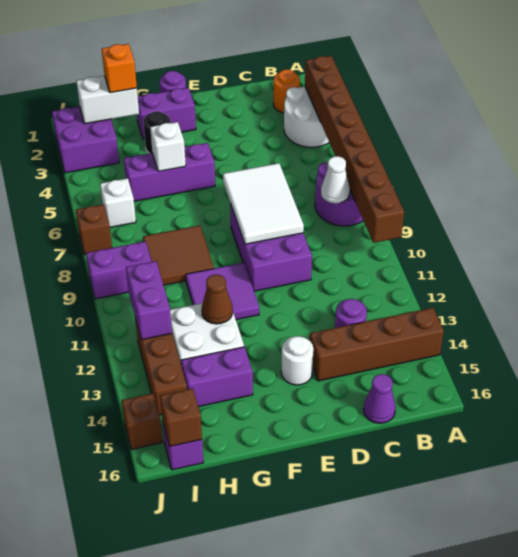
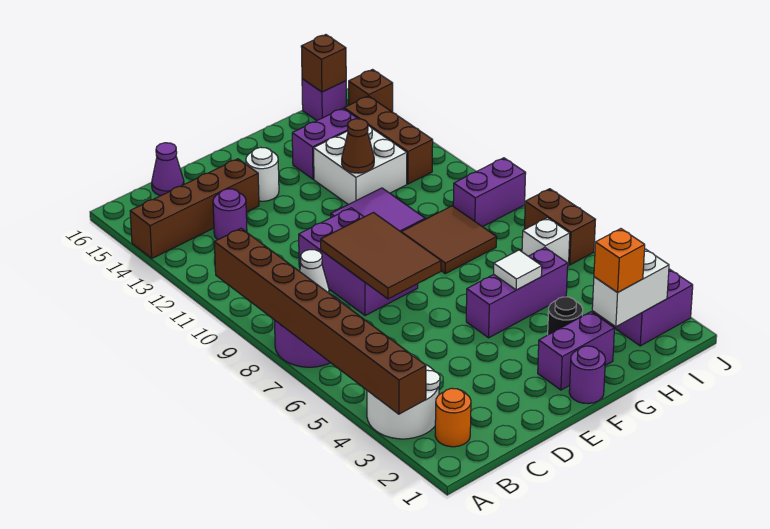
white tile D7:E9 level 2 -> brown tile D7:E9 level 2
white brick G5 level 2 -> white tile G5 level 2
purple brick I11:I12 level 2 -> none
brown brick J7 level 1 -> brown brick J6:J7 level 1

